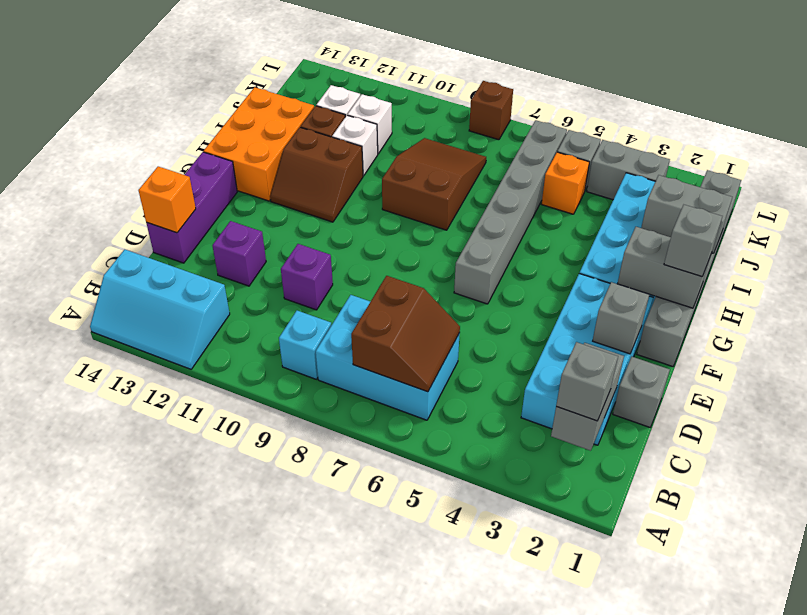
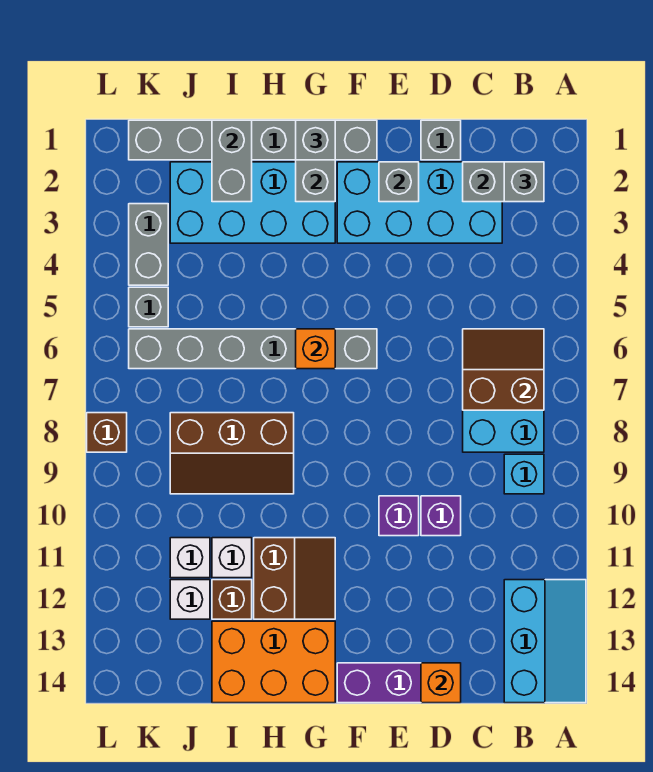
purple brick D12 level 1 -> purple brick E10 level 1
brown slope H8:J9 level 1 top H -> brown slope H8:J9 level 1 top 8
orange brick J5 level 1 -> orange brick G6 level 2

